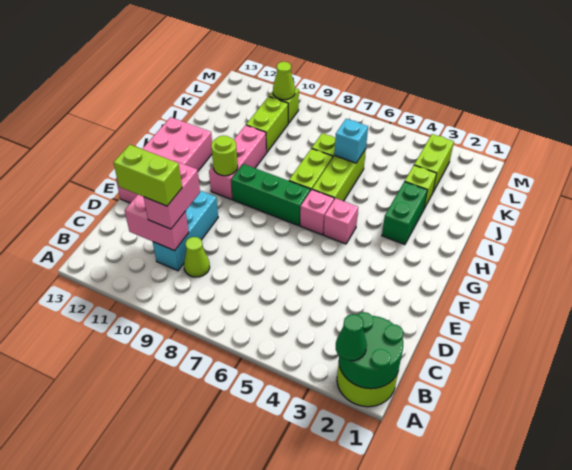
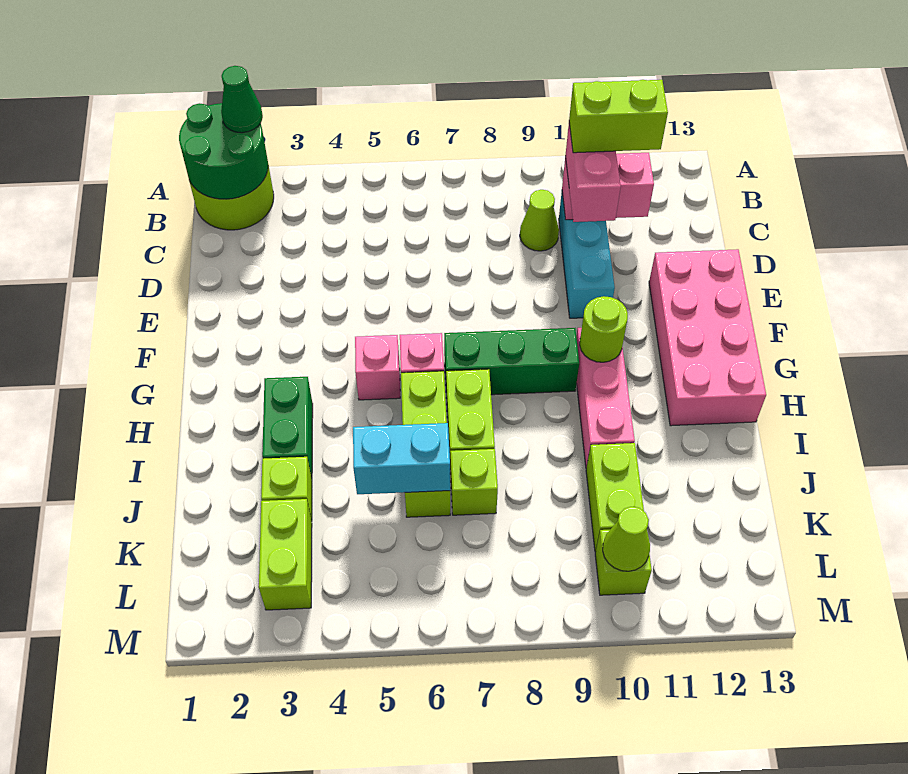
cyan brick J6 level 2 -> cyan brick J5:J6 level 2

